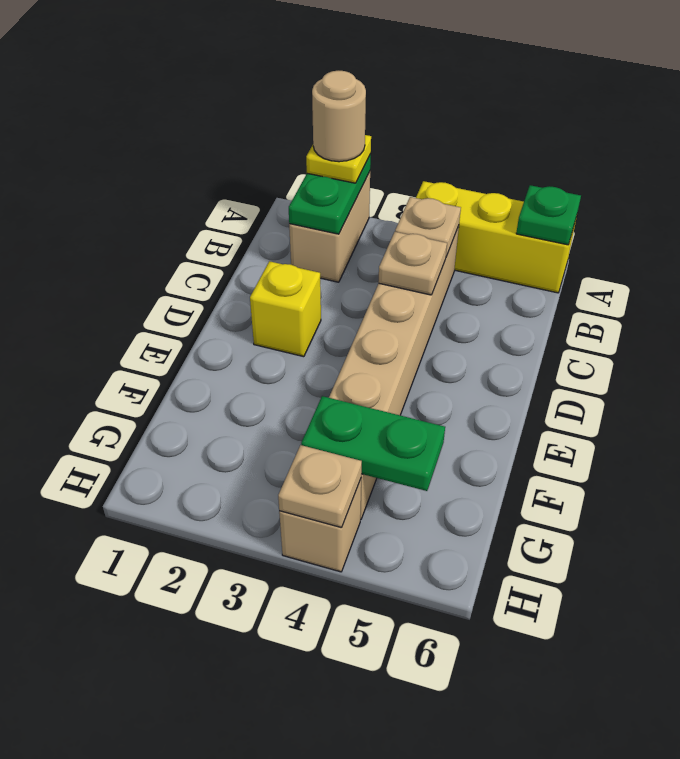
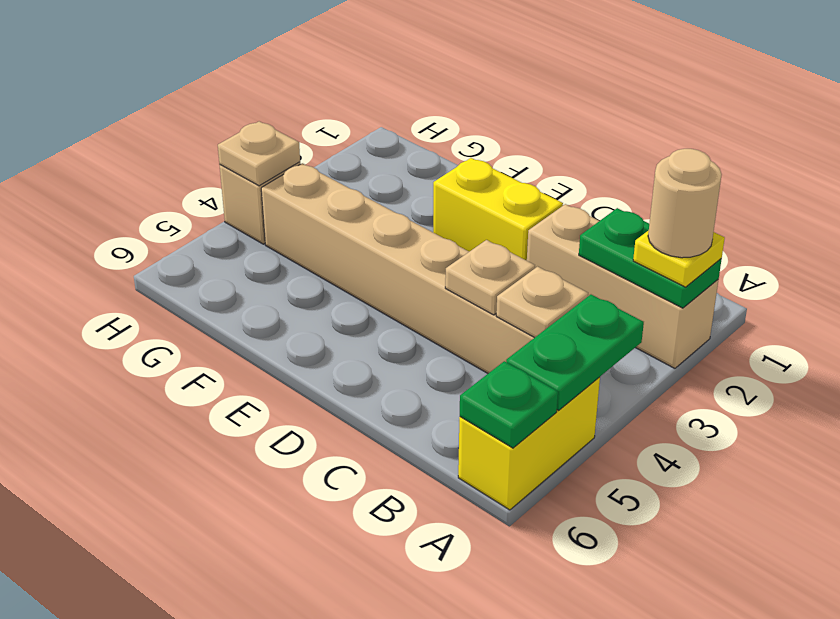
tan brick A2:B2 level 1 -> tan brick A2:C2 level 1
yellow brick A4:A6 level 1 -> yellow brick A5:A6 level 1
yellow brick D2 level 1 -> yellow brick D2:E2 level 1
green plate G4:G5 level 2 -> green plate A4:A5 level 2

